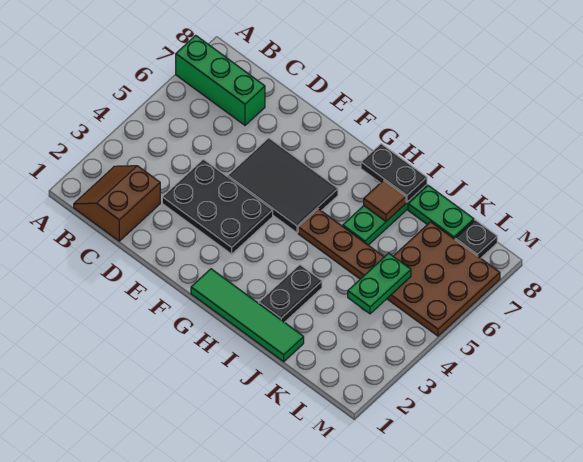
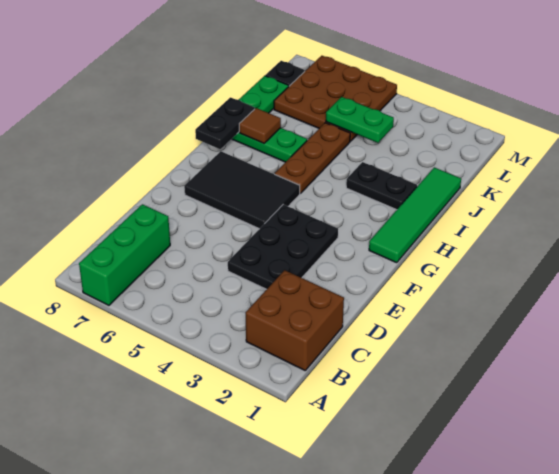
brown slope B1:C2 level 1 top C -> brown brick B1:C2 level 1
black tile E5:G6 level 1 -> black tile F5:G7 level 1

